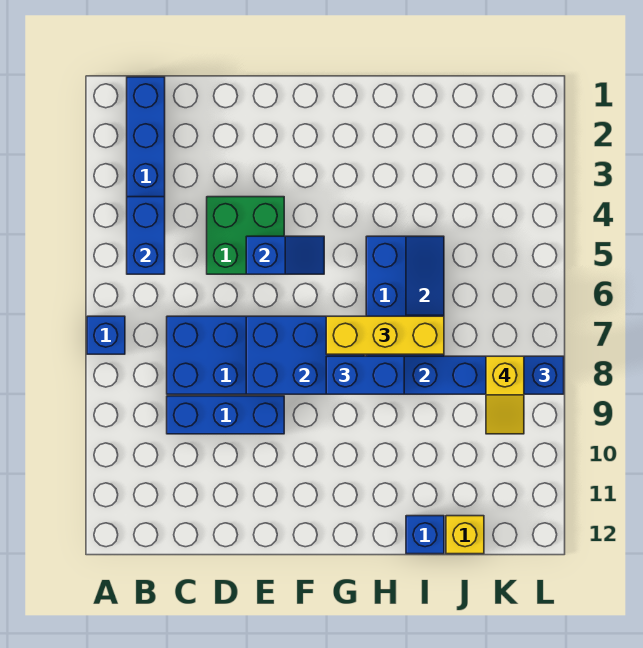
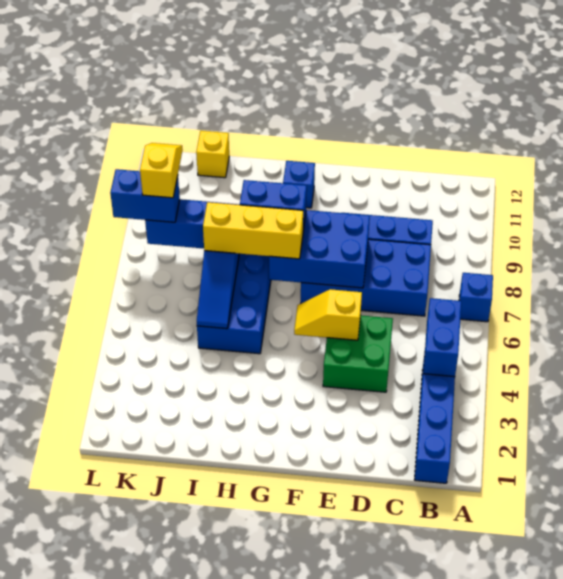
blue slope E5:F5 level 2 top E -> yellow slope E5:F5 level 2 top E
blue brick I12 level 1 -> blue brick G11 level 1

